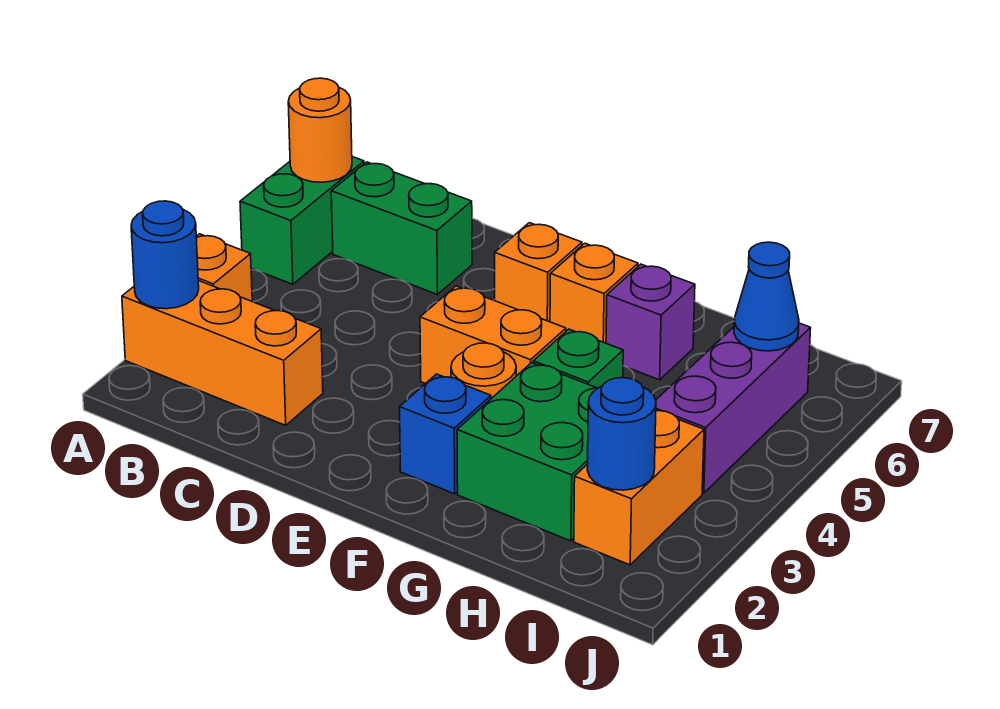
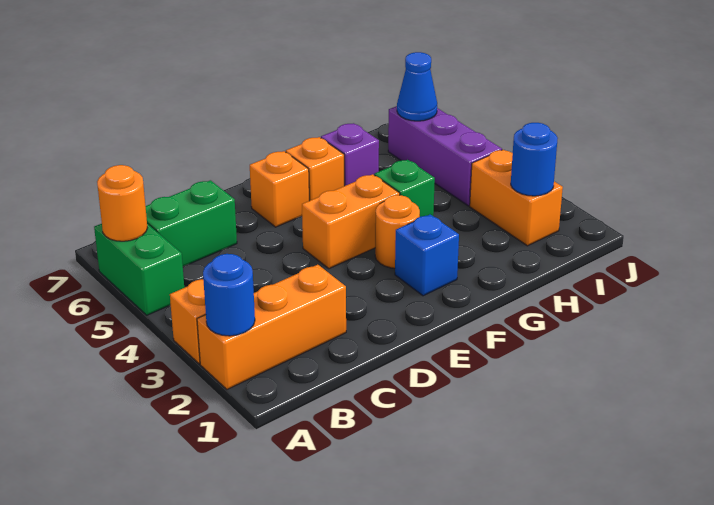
green brick G2:H3 level 1 -> none

